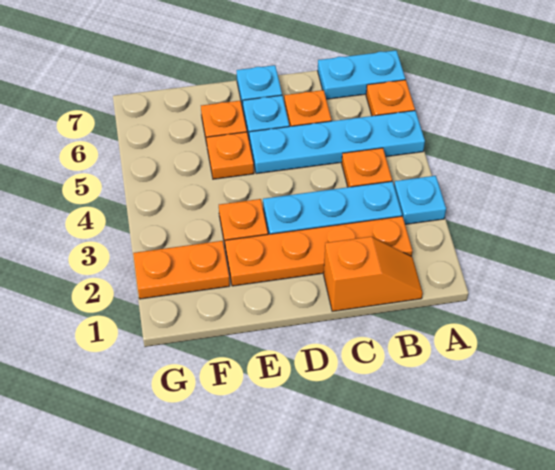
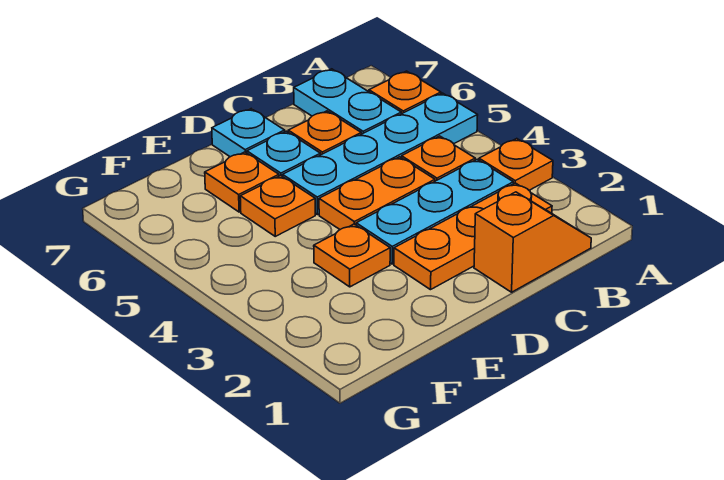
cyan plate A3 level 1 -> orange plate A3 level 1
cyan plate A7:B7 level 1 -> cyan plate B6:B7 level 1
orange plate B2:E2 level 1 -> orange plate B2:D2 level 1
orange plate F2:G2 level 1 -> orange plate C4:D4 level 1

